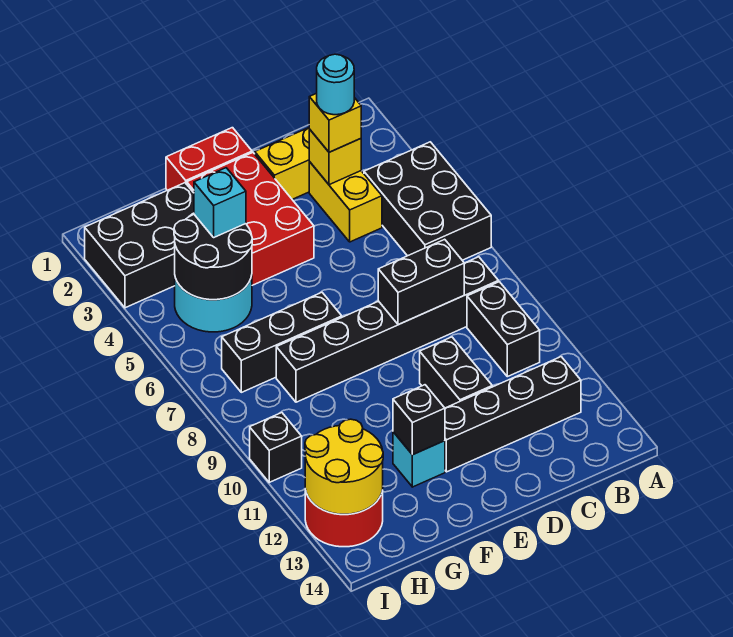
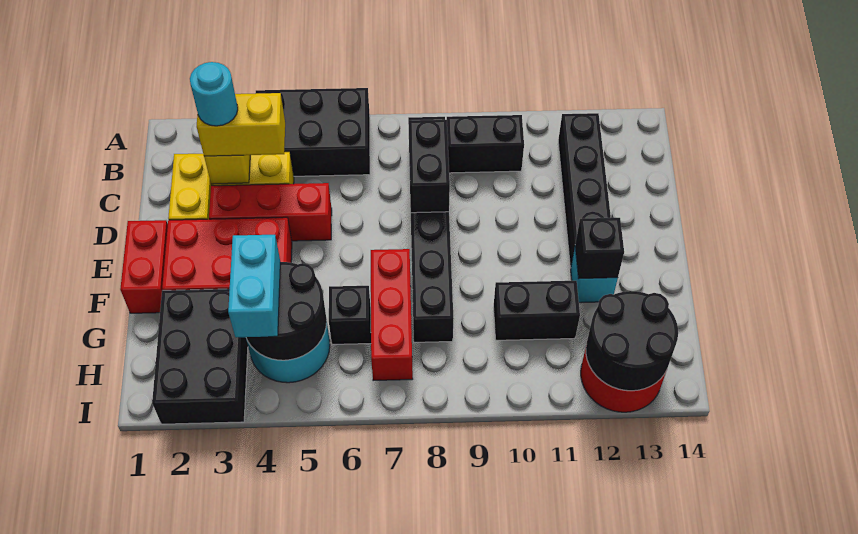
yellow brick C3 level 3 -> yellow brick C3:C4 level 3
none -> red brick D3:D5 level 1
black brick D10:D11 level 1 -> black brick G10:G11 level 1
black brick F7:H7 level 1 -> red brick F7:H7 level 1
cyan brick G4 level 3 -> cyan brick G4:H4 level 3
yellow round brick H12:I13 level 2 -> black round brick H12:I13 level 2
black brick I10 level 1 -> black brick G6 level 1

